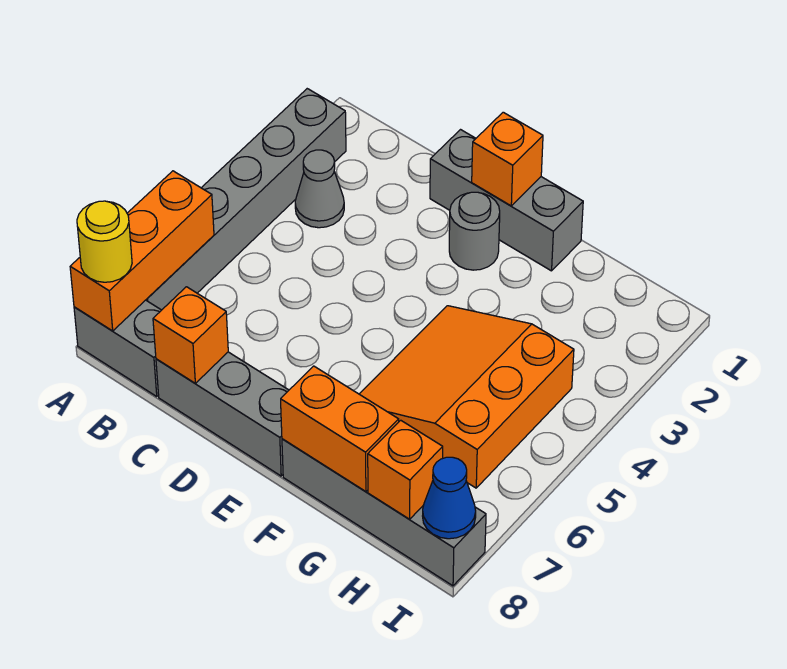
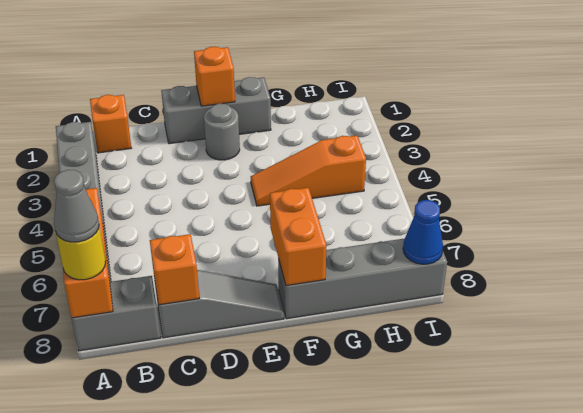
grey cone B3 level 1 -> grey cone A8 level 4
grey brick C8:E8 level 1 -> grey slope C8:E8 level 1 top C
orange slope F4:H6 level 1 top H -> orange slope F4:H4 level 1 top H
orange brick F8:G8 level 2 -> orange brick F7:F8 level 2
orange brick H8 level 2 -> orange brick B1 level 1

